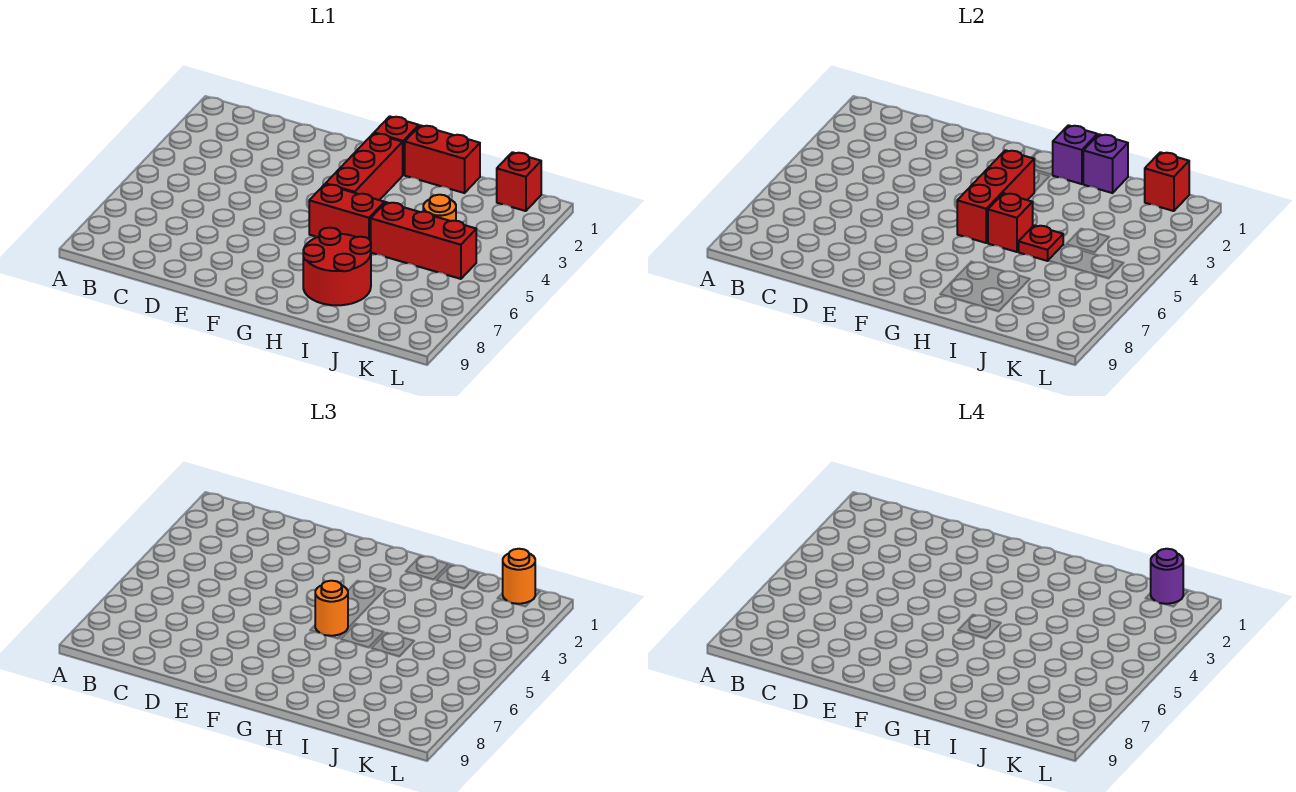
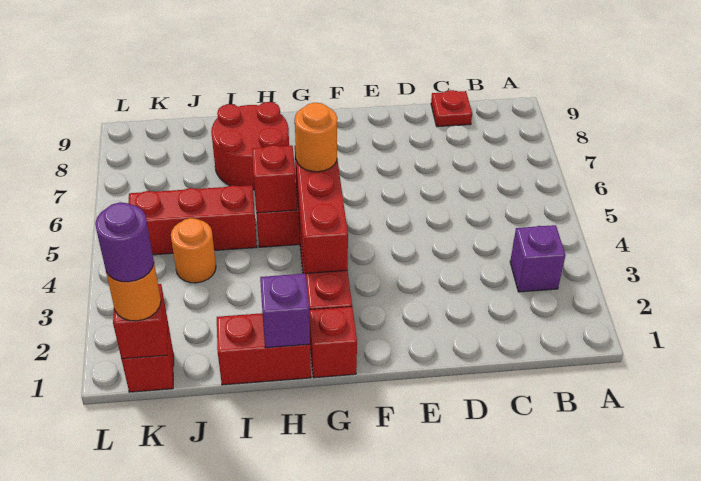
purple brick I1 level 2 -> purple brick B3 level 1
red plate I5 level 2 -> red plate C9 level 1

